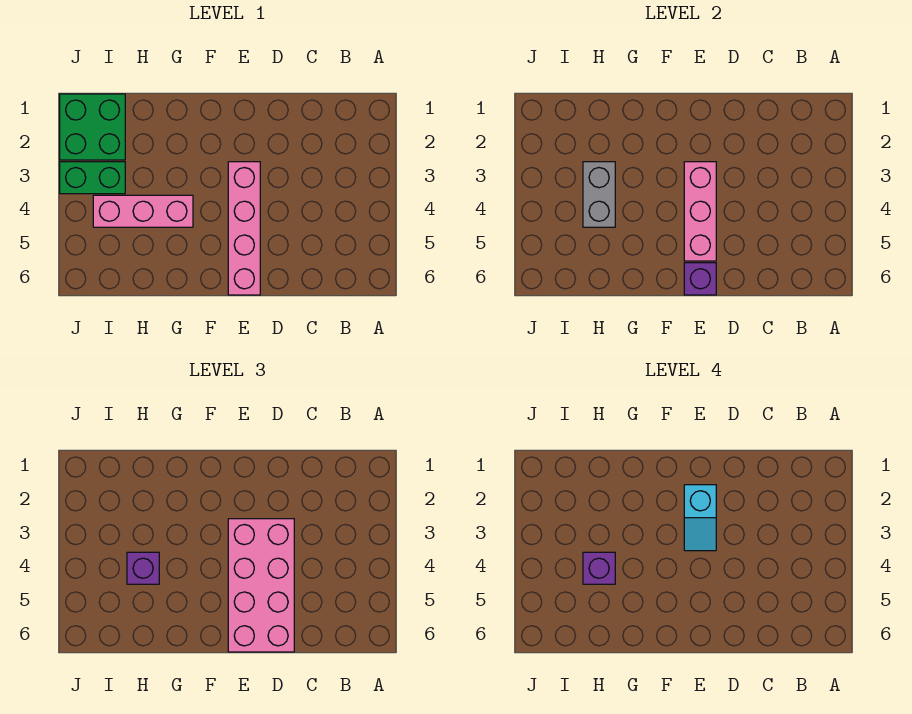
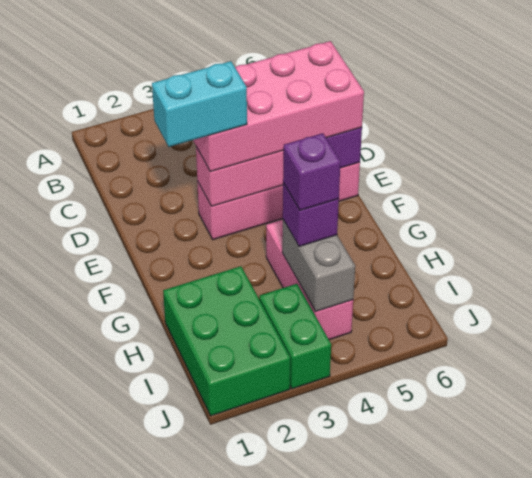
cyan slope E2:E3 level 4 top 2 -> cyan brick E2:E3 level 4
grey brick H3:H4 level 2 -> grey brick H4:I4 level 2
green brick I1:J2 level 1 -> green brick H1:J2 level 1

